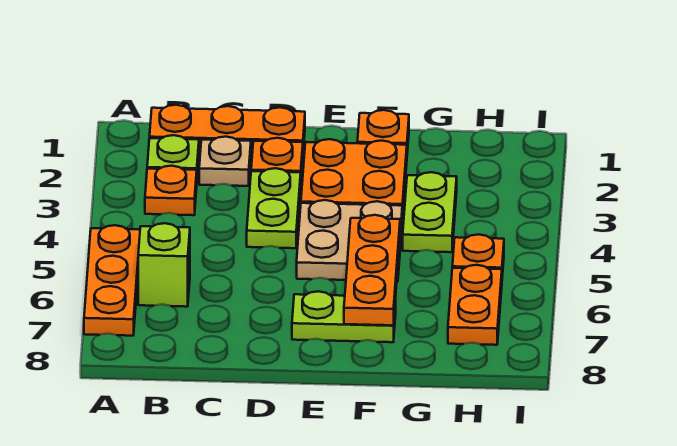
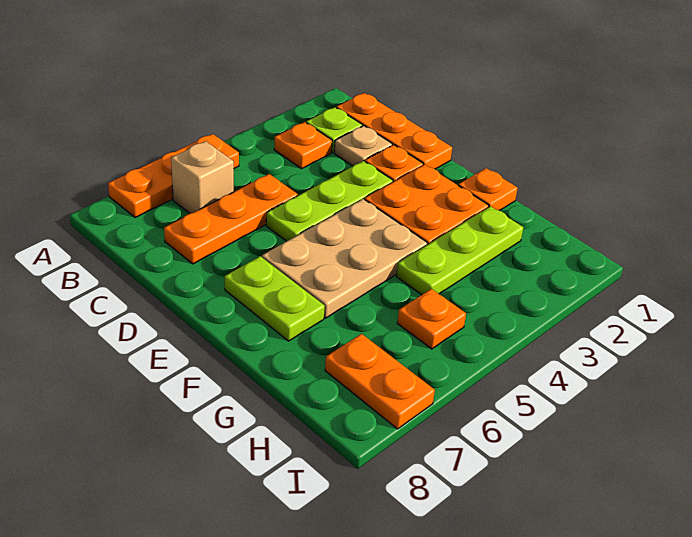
lime brick B6 level 1 -> tan brick B6 level 1
lime plate D3:D4 level 1 -> lime plate D3:D5 level 1
tan plate E4:F5 level 1 -> tan plate E4:F6 level 1
orange plate F5:F7 level 2 -> orange plate C5:C7 level 1
lime plate G3:G4 level 1 -> lime plate G2:G4 level 1
orange plate H6:H7 level 1 -> orange plate H7:I7 level 1

